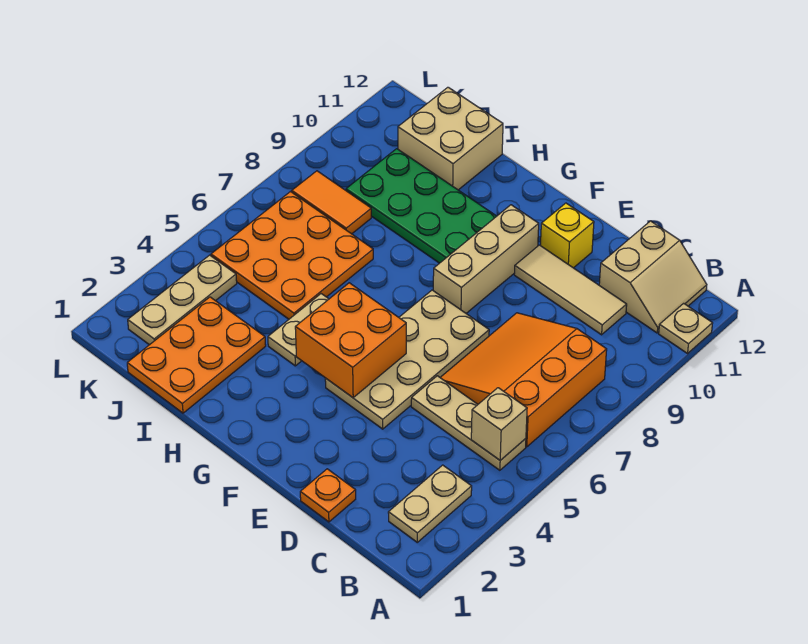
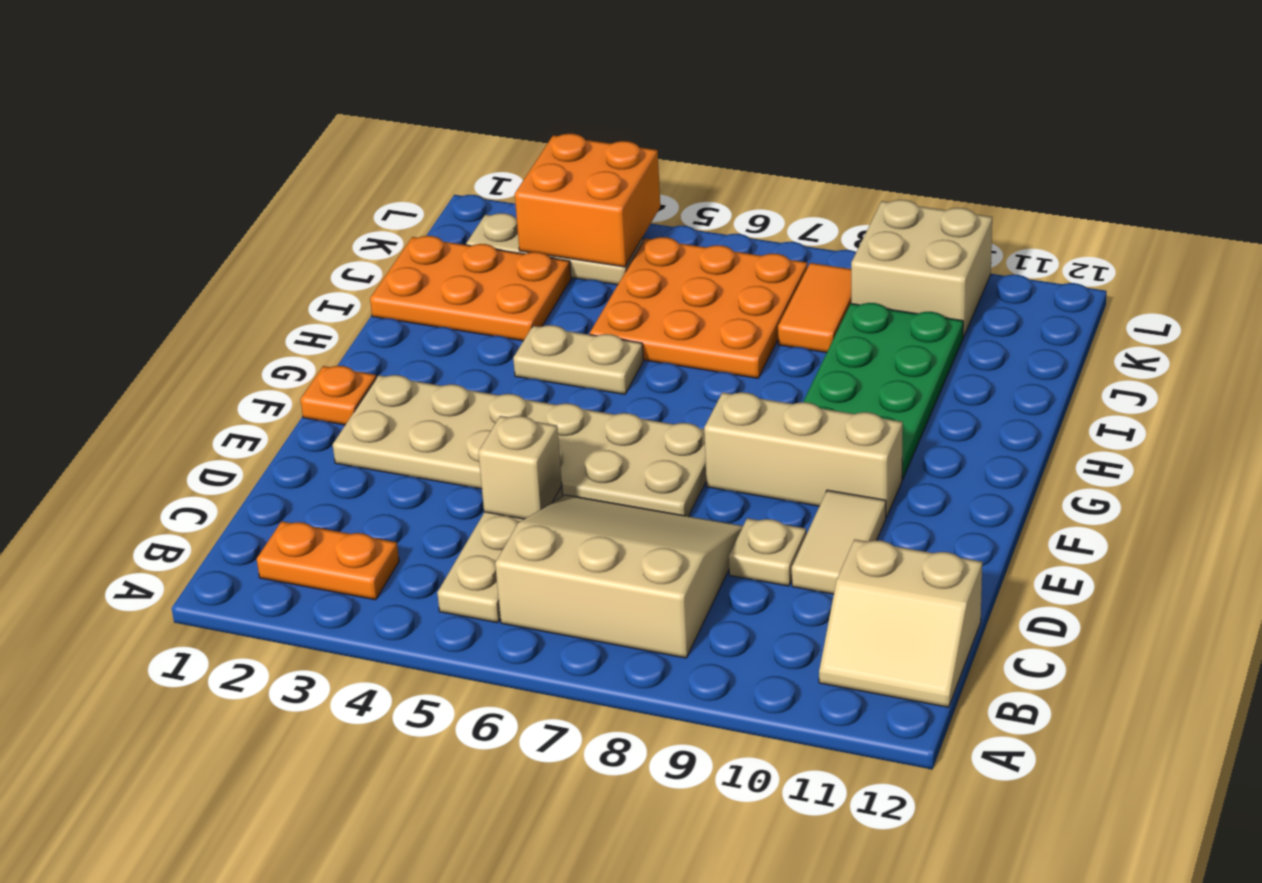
tan plate A11 level 1 -> tan plate D9 level 1
tan plate B2:B3 level 1 -> orange plate B2:B3 level 1
tan brick B5 level 2 -> tan brick D5 level 2
orange slope B6:D8 level 1 top B -> tan slope B6:D8 level 1 top B
tan tile C10:E10 level 1 -> tan tile D10:E10 level 1
orange plate D1 level 1 -> orange plate F1 level 1
tan plate E4:F7 level 1 -> tan plate E2:F7 level 1
yellow brick E11 level 1 -> none
orange brick F4:G5 level 2 -> orange brick K3:L4 level 2
tan brick I11:J12 level 1 -> tan brick K9:L10 level 1

